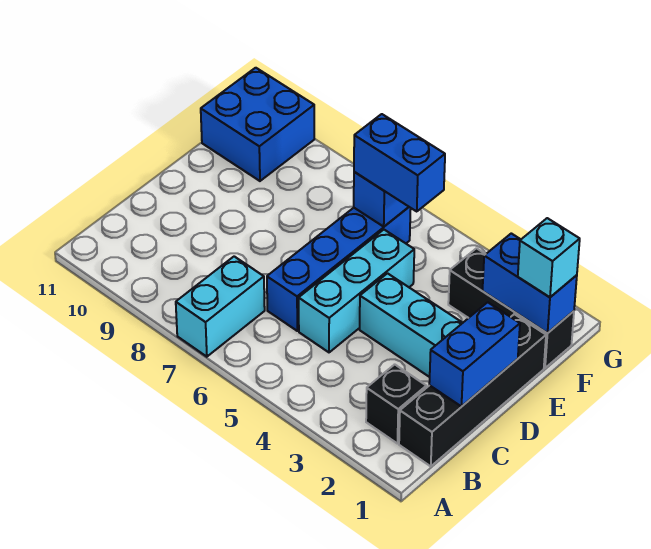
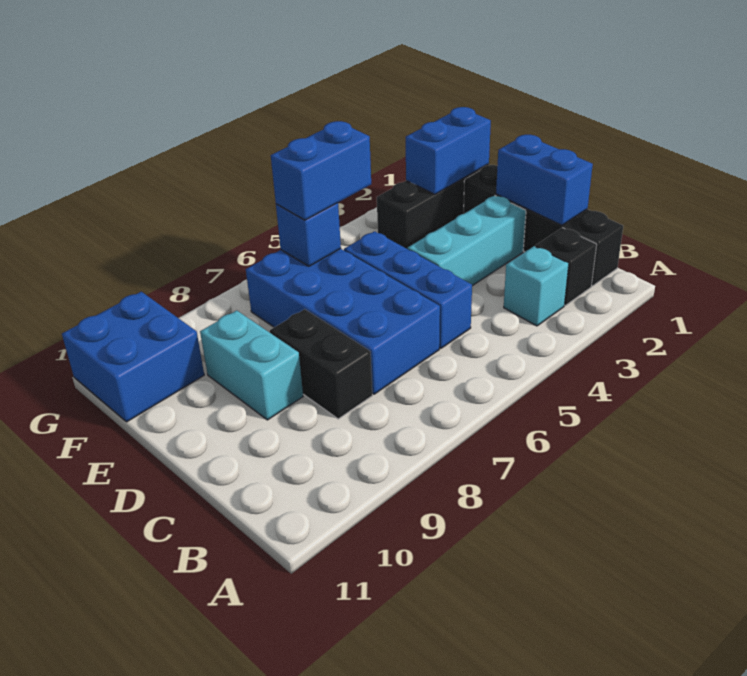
cyan brick A7:B7 level 1 -> cyan brick D9:E9 level 1
cyan brick C5:E5 level 1 -> blue brick C5:E5 level 1
blue brick C6:F6 level 1 -> blue brick C6:F7 level 1
none -> black brick C8:D8 level 1
cyan brick F1 level 3 -> cyan brick B3 level 1

